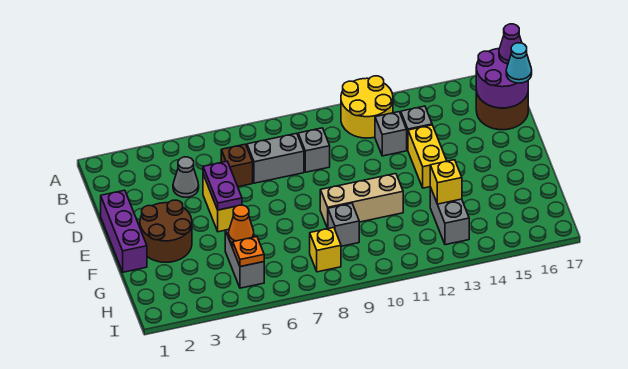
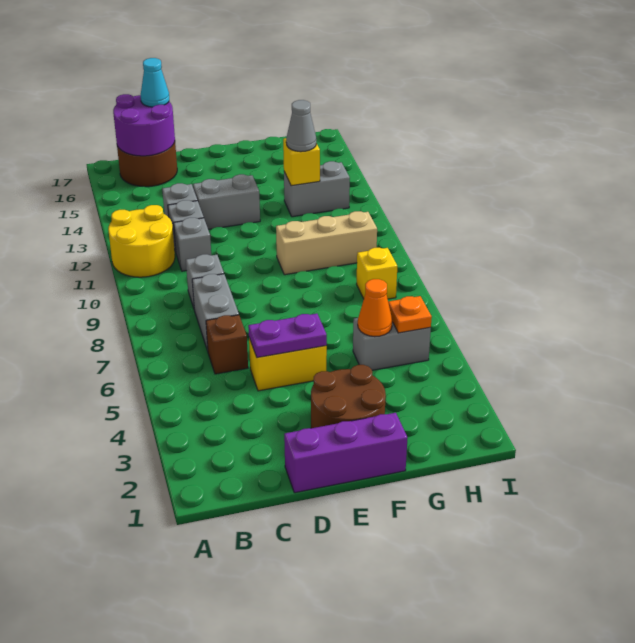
purple cone B17 level 3 -> none
grey cone C4 level 1 -> grey cone G13 level 3
yellow brick D13:E13 level 1 -> grey brick D13:E13 level 1
tan brick F9:F11 level 1 -> tan brick F10:H10 level 1
grey brick G9 level 1 -> grey brick C11 level 1

